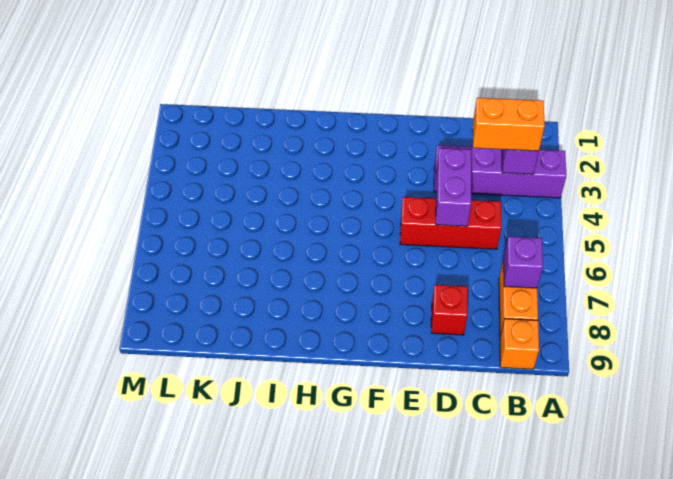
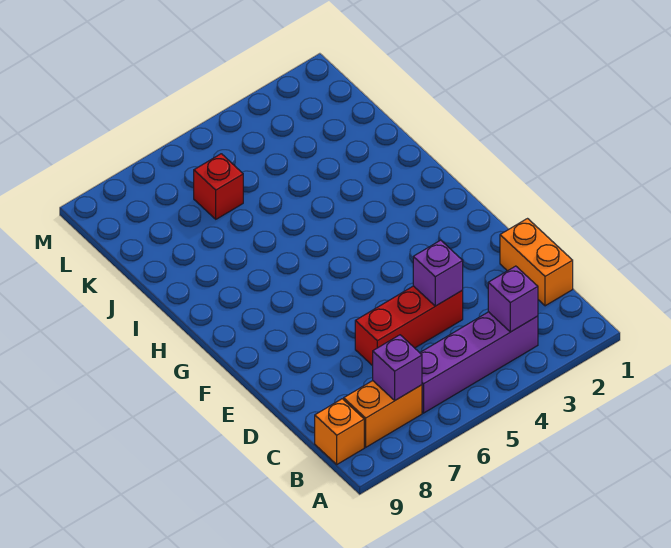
purple brick A3:D3 level 1 -> purple brick B3:B6 level 1
orange brick B3:C3 level 3 -> orange brick C1:D1 level 1
red brick C5:E5 level 1 -> red brick D4:D6 level 1
purple brick D4:D5 level 2 -> purple brick D4 level 2
red brick D8 level 1 -> red brick K6 level 1

